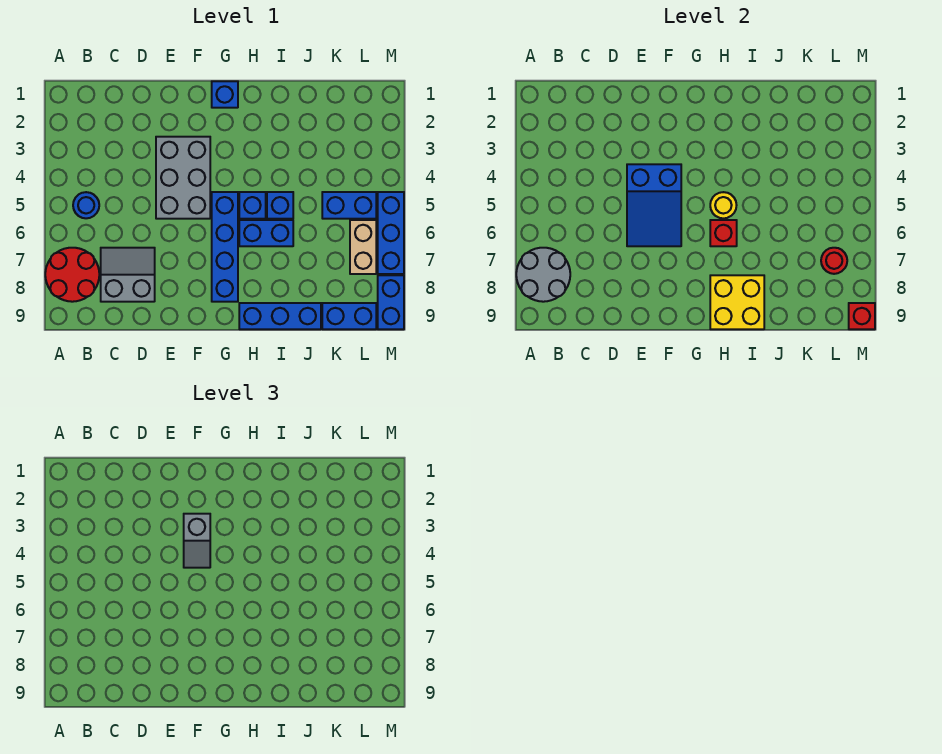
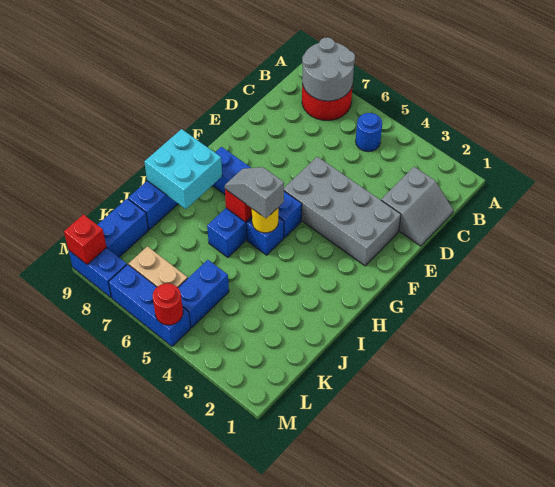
grey slope C7:D8 level 1 top 8 -> grey slope C1:D2 level 1 top 2
grey brick E3:F5 level 1 -> grey brick E2:F5 level 1
blue slope E4:F6 level 2 top 4 -> none
grey slope F3:F4 level 3 top 3 -> grey slope H5:H6 level 3 top 5
blue brick G1 level 1 -> none
yellow brick H8:I9 level 2 -> cyan brick H8:I9 level 2
blue brick I5 level 1 -> none
red round brick L7 level 2 -> red round brick M5 level 2

